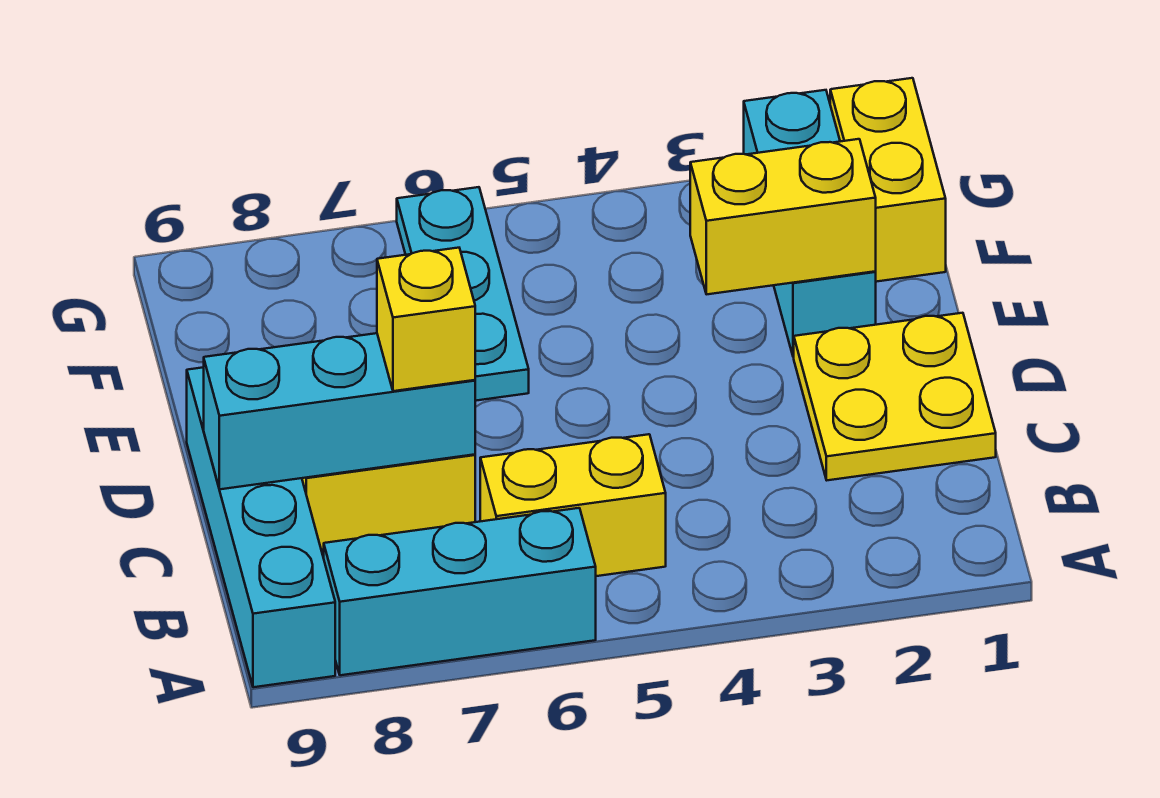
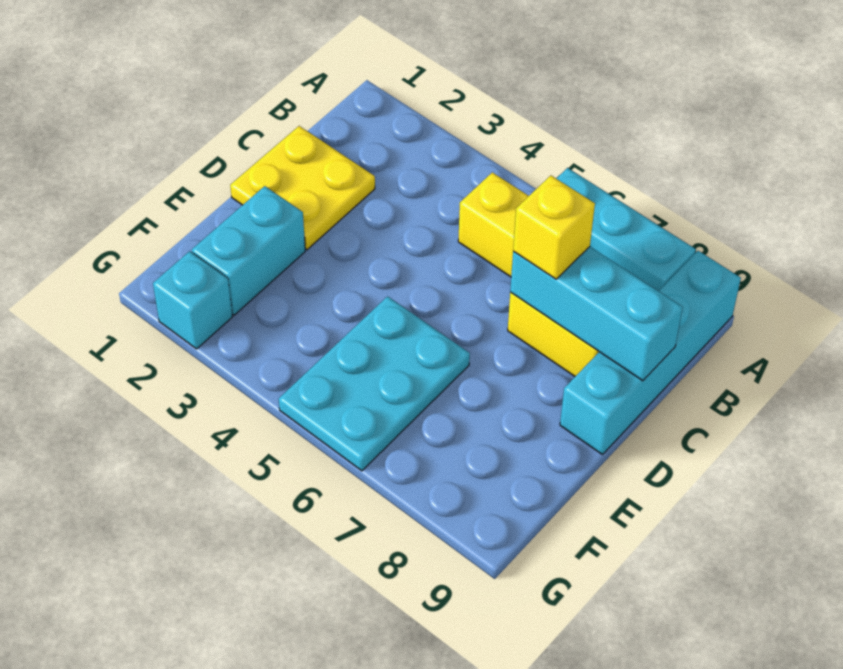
yellow brick E2:E3 level 2 -> none
cyan plate E6:G6 level 1 -> cyan plate E5:G6 level 1
yellow brick F1:G1 level 1 -> none

